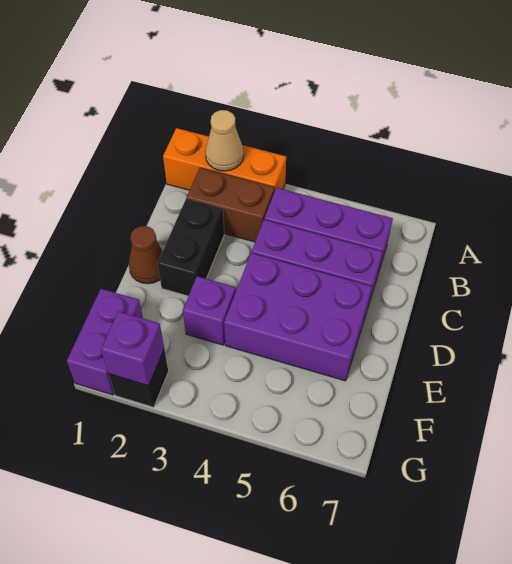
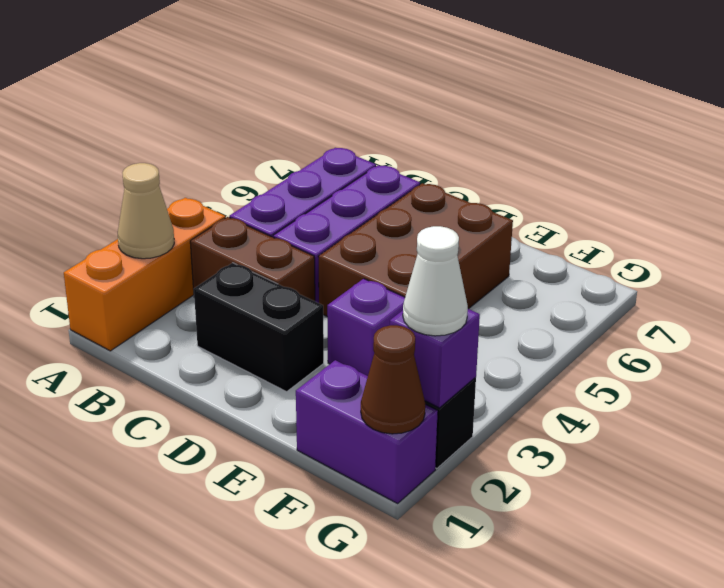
brown brick B2:B3 level 1 -> brown brick B3:C3 level 1
brown cone D1 level 1 -> brown cone G1 level 2
purple brick D4:E6 level 1 -> brown brick D4:E6 level 1
none -> white cone G2 level 3

